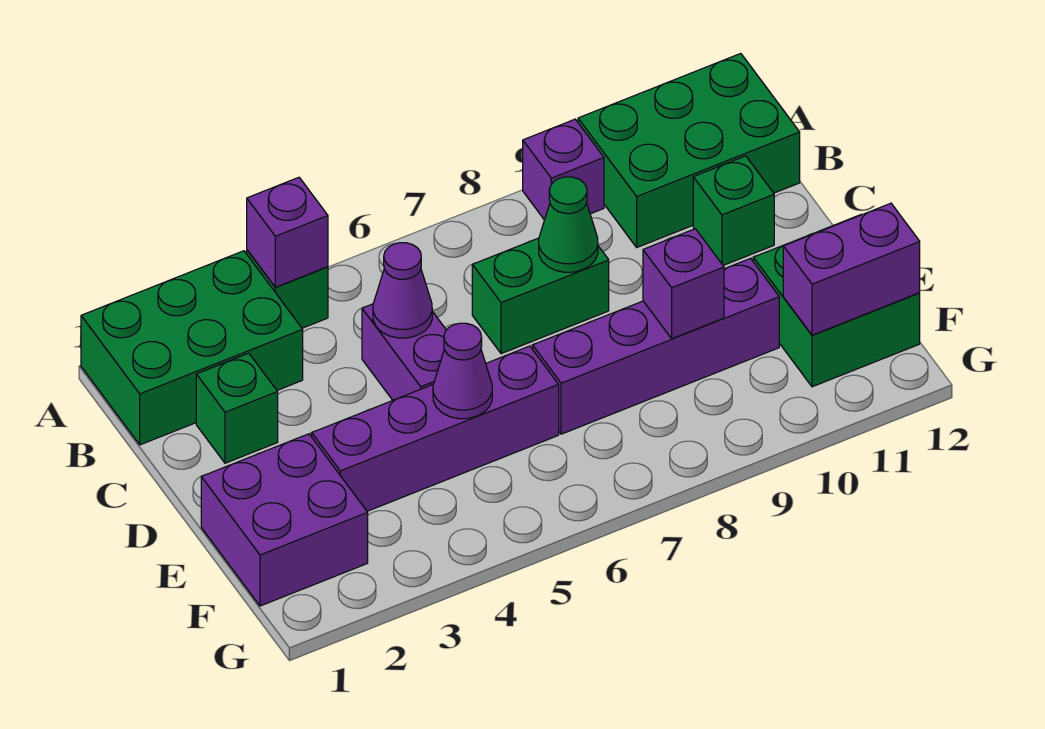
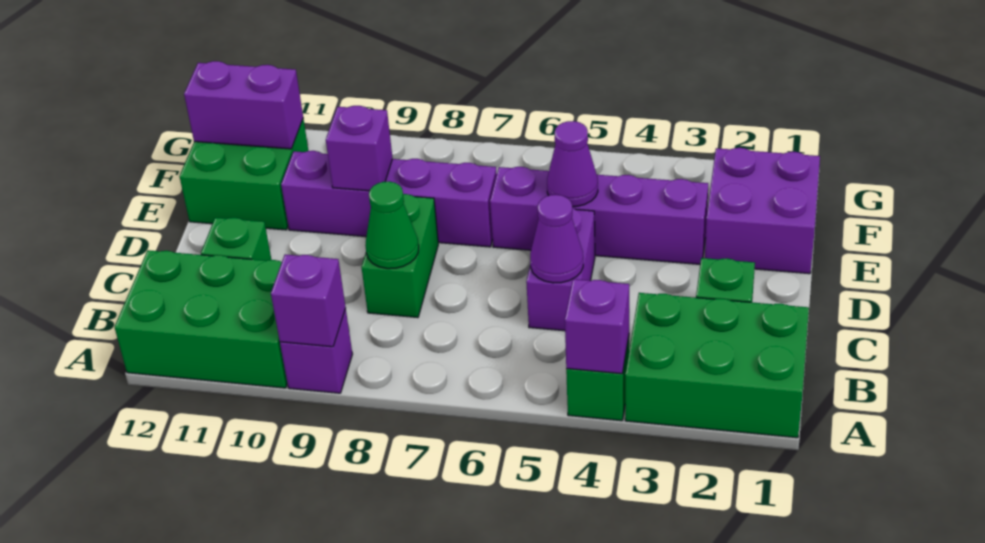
none -> purple brick A9 level 2
green brick C7:C8 level 1 -> green brick C8:D8 level 1

